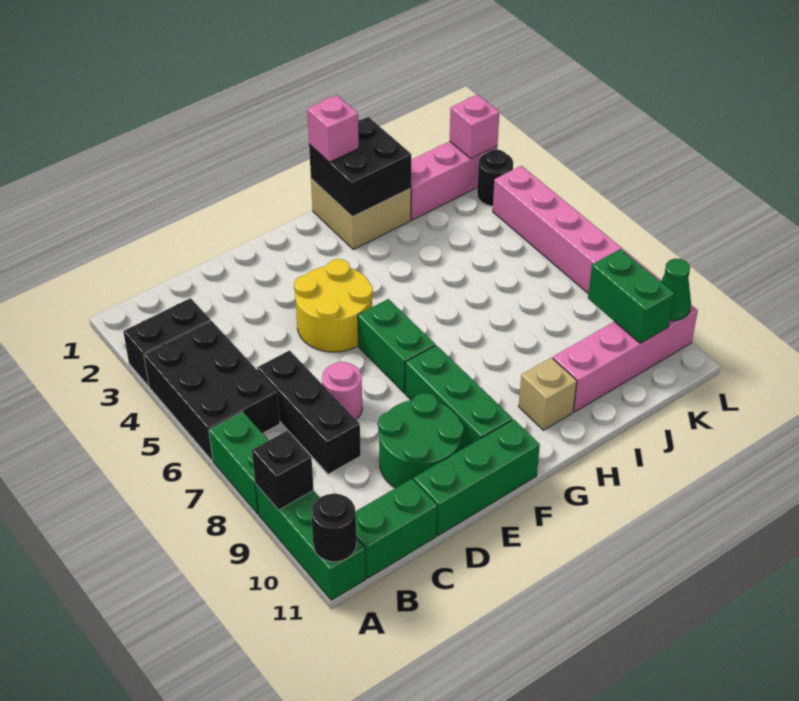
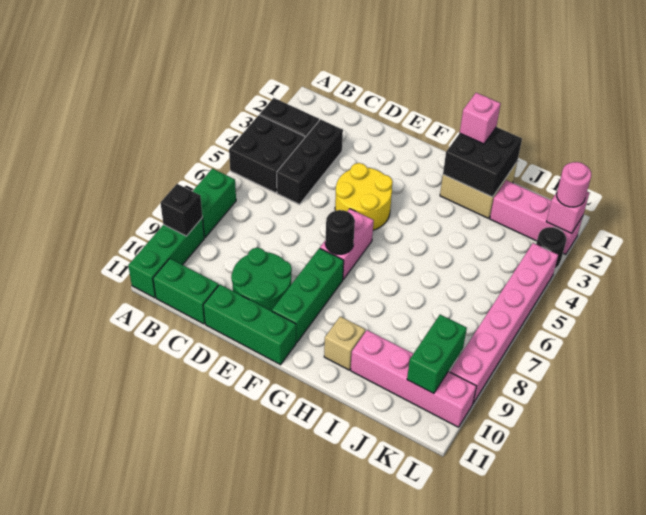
black brick A4:B6 level 1 -> black brick A4:B5 level 1
black round brick A11 level 2 -> black round brick F7 level 2
black brick C6:C8 level 1 -> black brick C3:C5 level 1
pink round brick D7 level 1 -> pink round brick L2 level 3
green brick F6:F7 level 1 -> pink brick F6:F7 level 1
green cone L10 level 2 -> none

